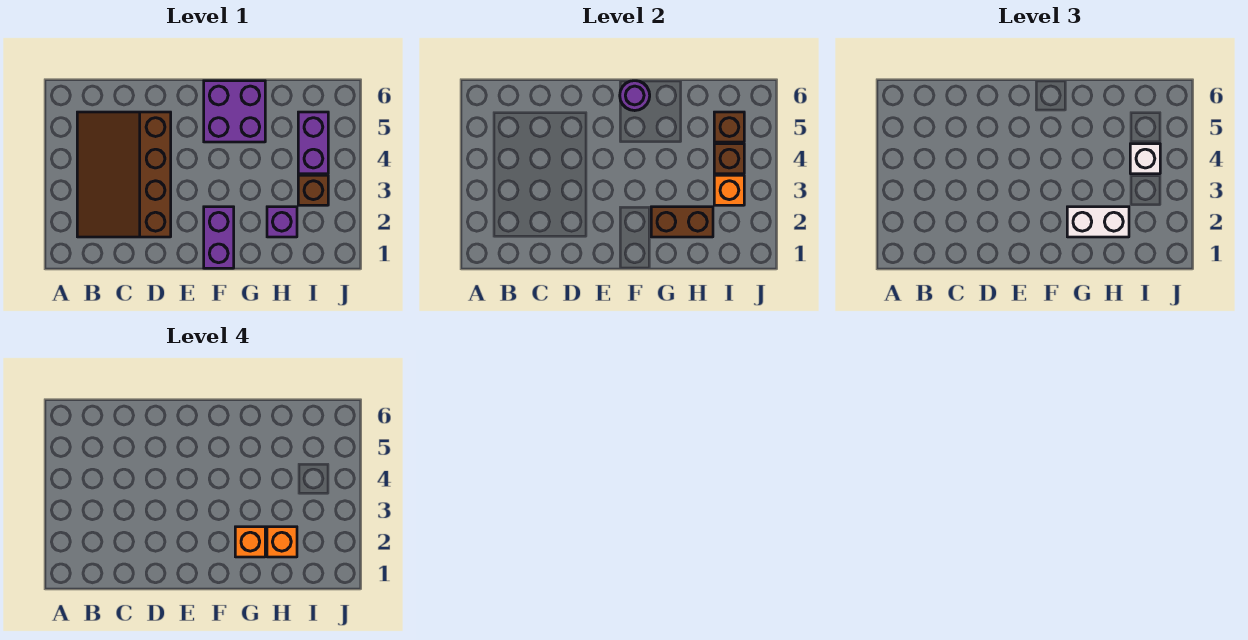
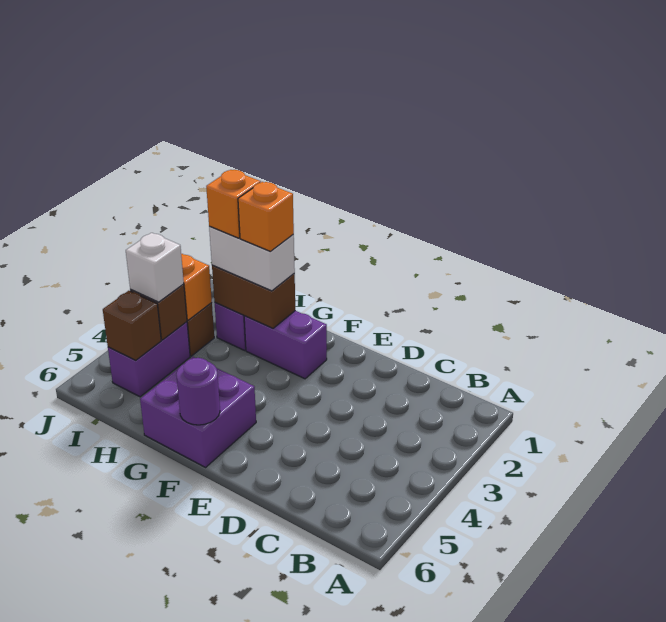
brown slope B2:D5 level 1 top D -> none
purple brick F1:F2 level 1 -> purple brick F2:G2 level 1

